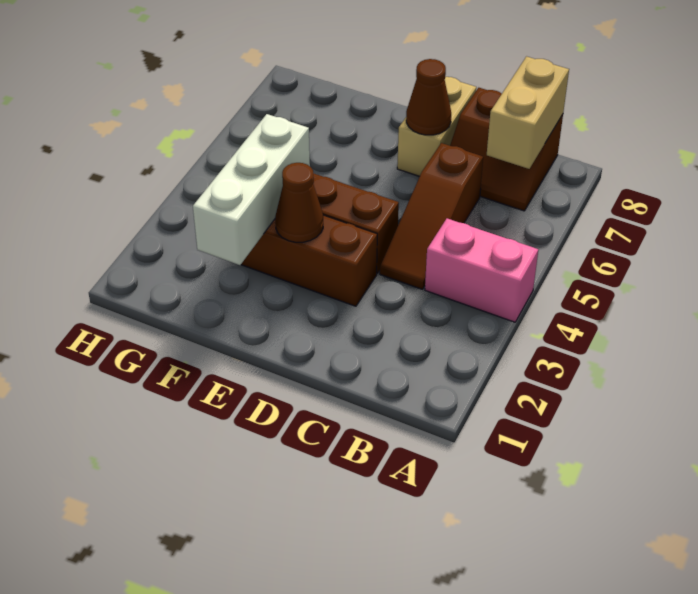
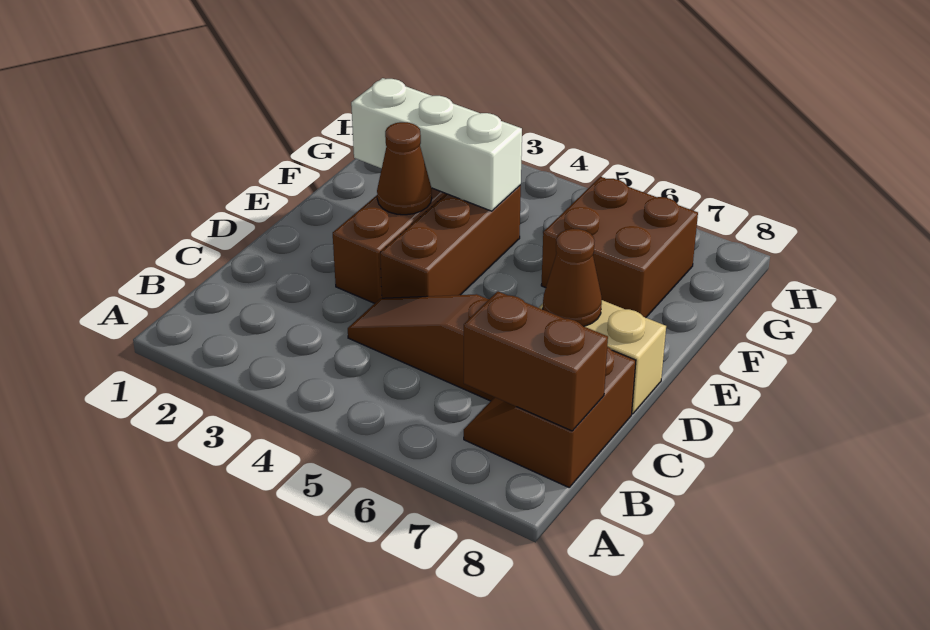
pink brick A4:B4 level 1 -> none
tan brick B7:B8 level 2 -> brown brick B7:B8 level 2
none -> brown brick F6:G7 level 1

